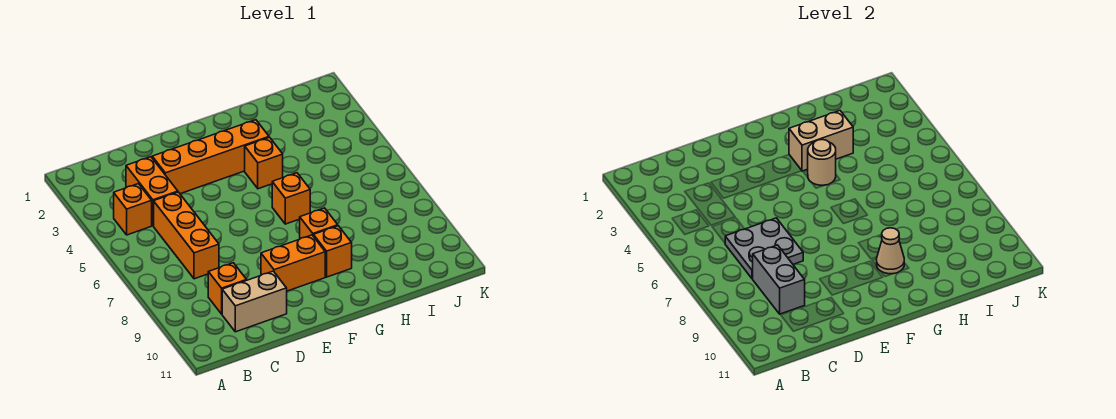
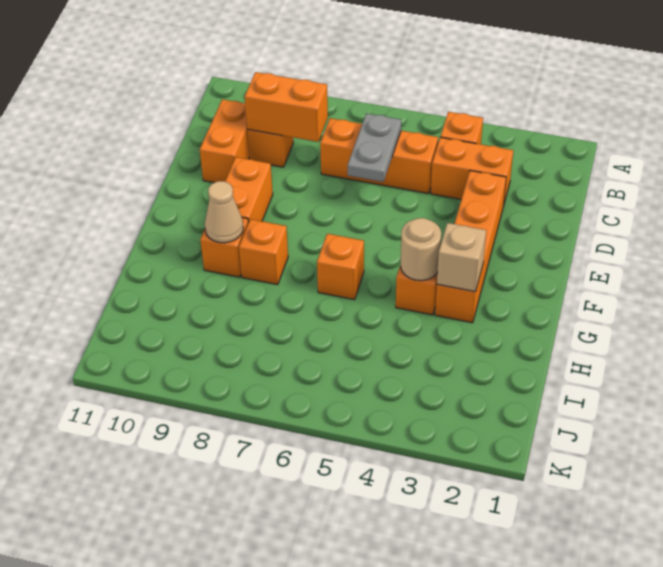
grey plate C6:D7 level 2 -> grey plate C6:D6 level 2
grey brick C8:C9 level 2 -> orange brick C8:C9 level 2
tan brick C10:D10 level 1 -> orange brick C10:D10 level 1
tan brick G3:H3 level 2 -> tan brick G3 level 2

